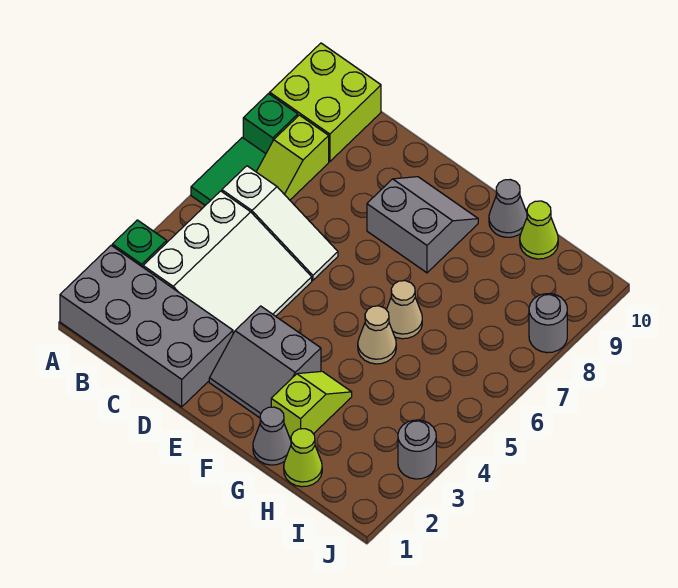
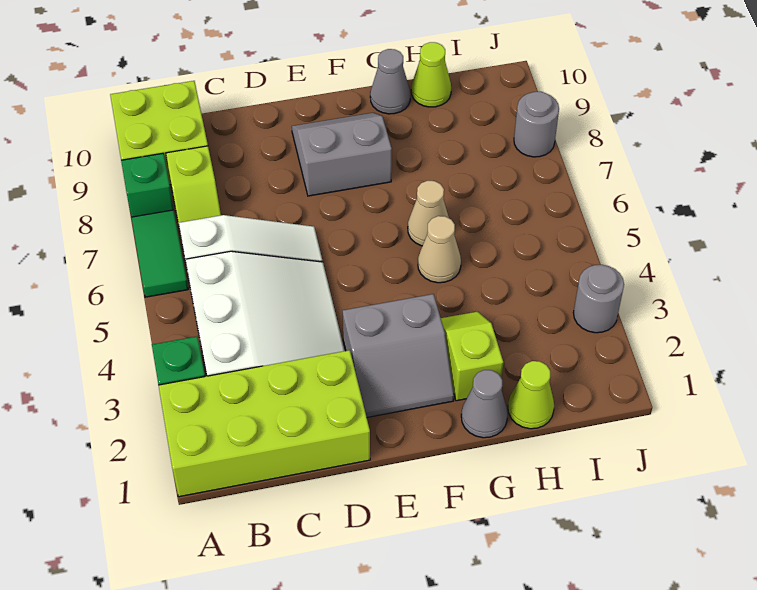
grey brick A1:D2 level 1 -> lime brick A1:D2 level 1

